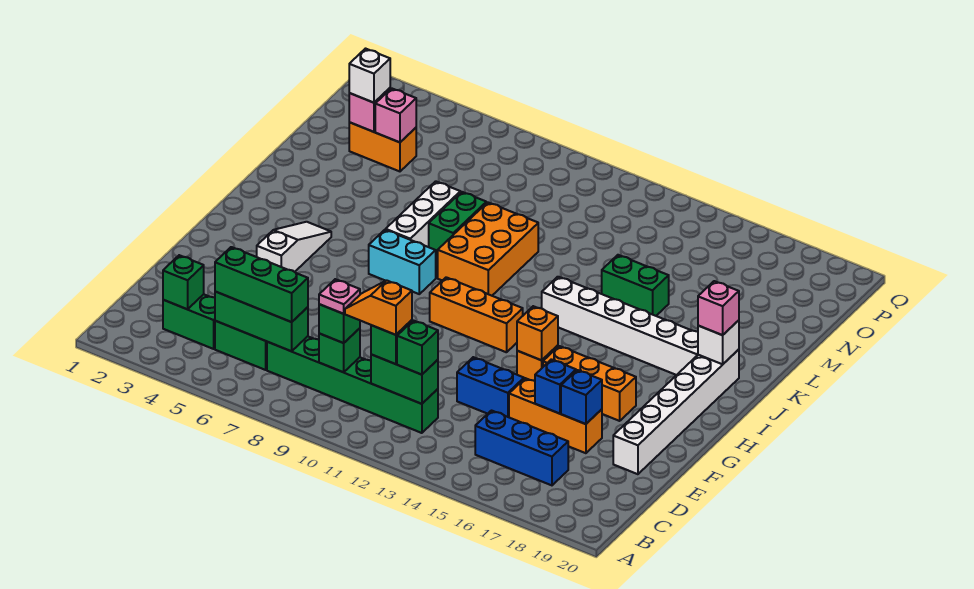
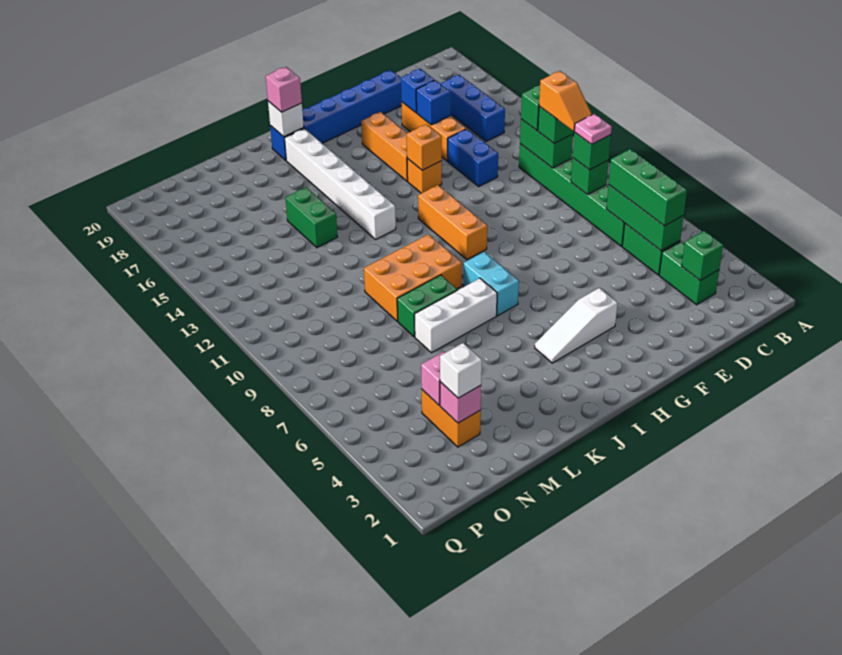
white brick E19:J19 level 1 -> blue brick E19:J19 level 1

